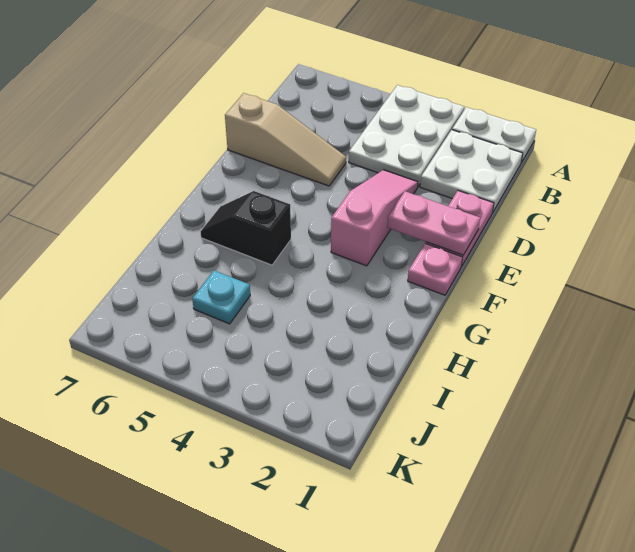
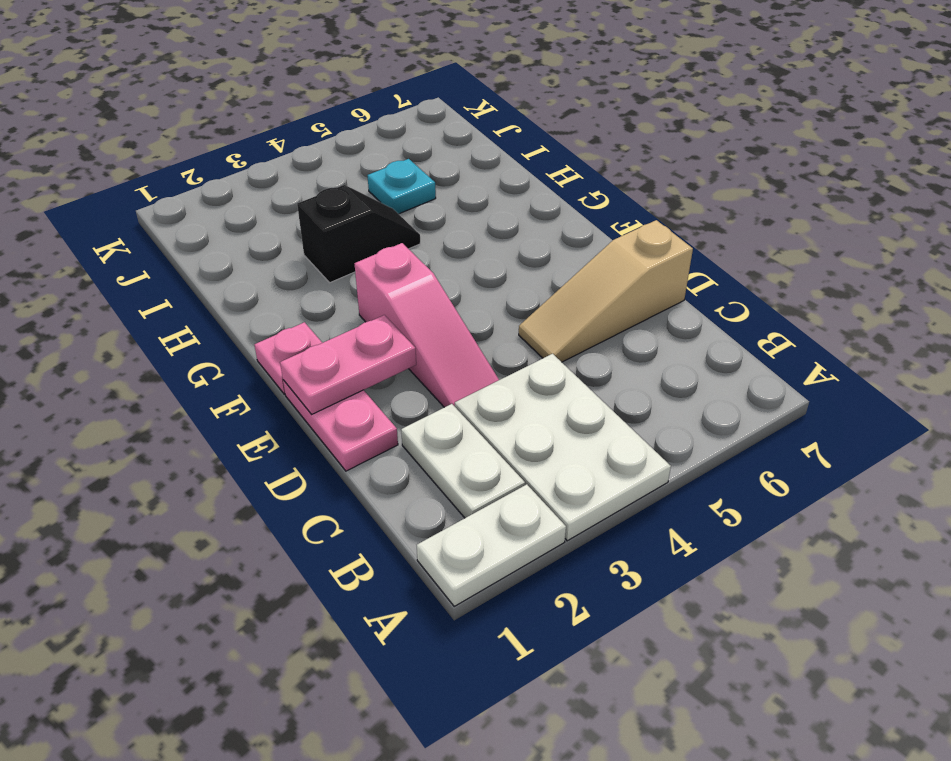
white plate B1:C2 level 1 -> white plate B2:C2 level 1
black slope G5:G6 level 1 top 5 -> black slope H3:H4 level 1 top 3

